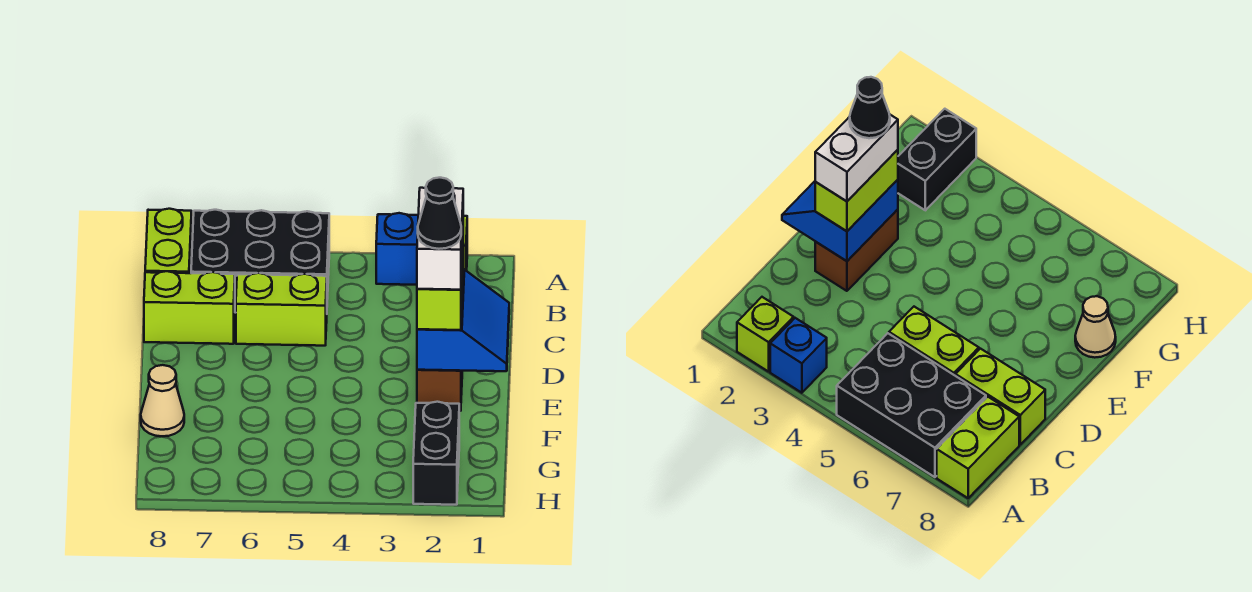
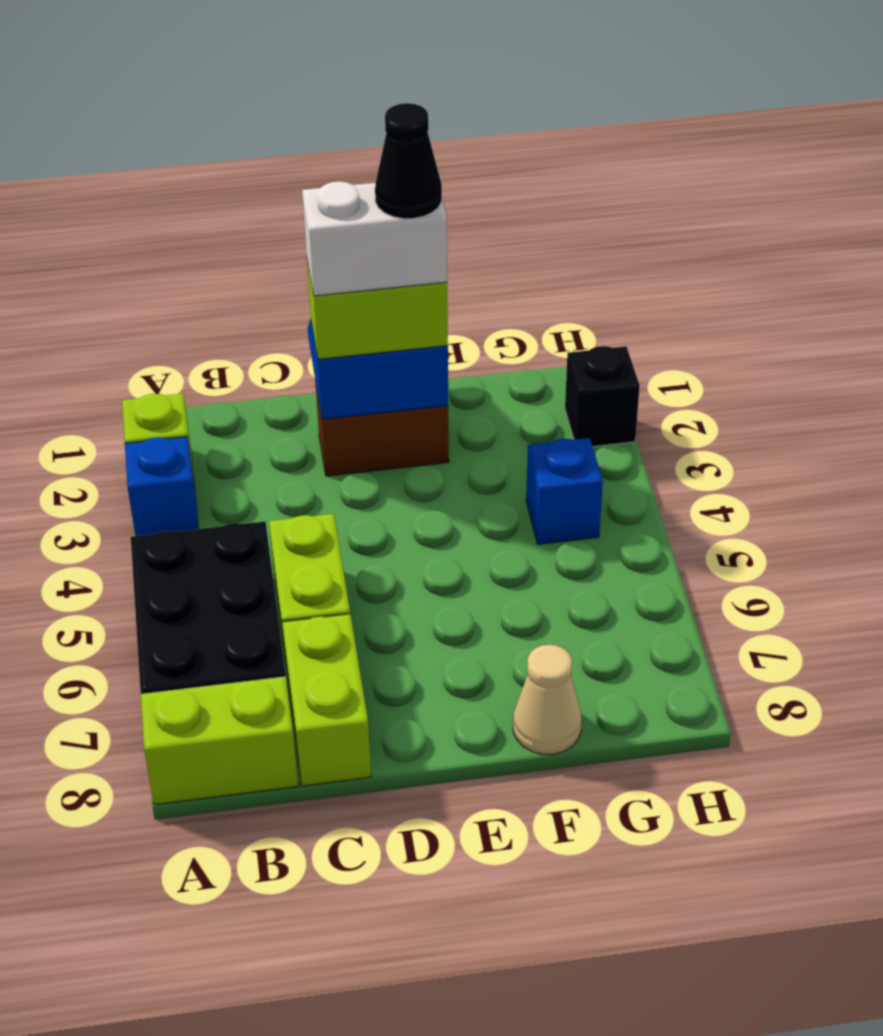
black brick G2:H2 level 1 -> black brick H2 level 1
none -> blue brick G4 level 1

